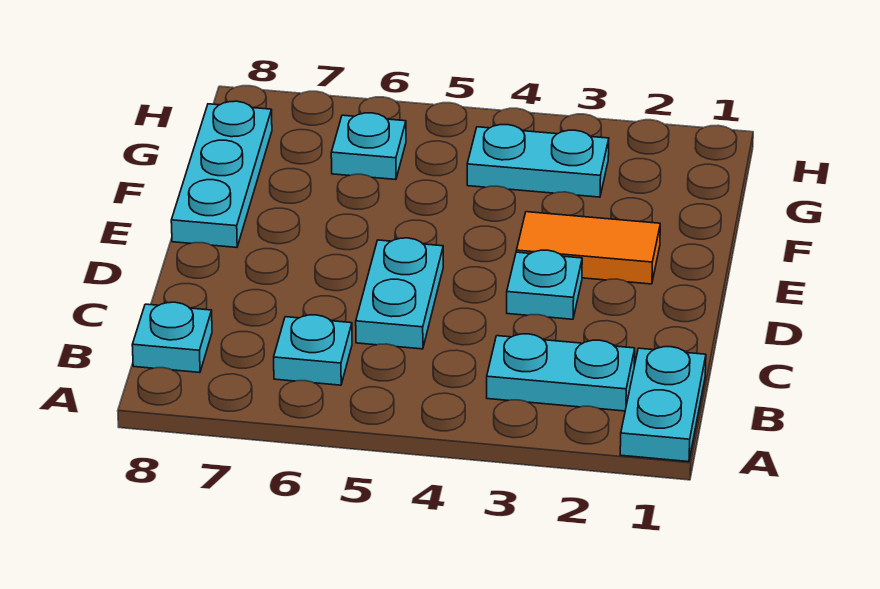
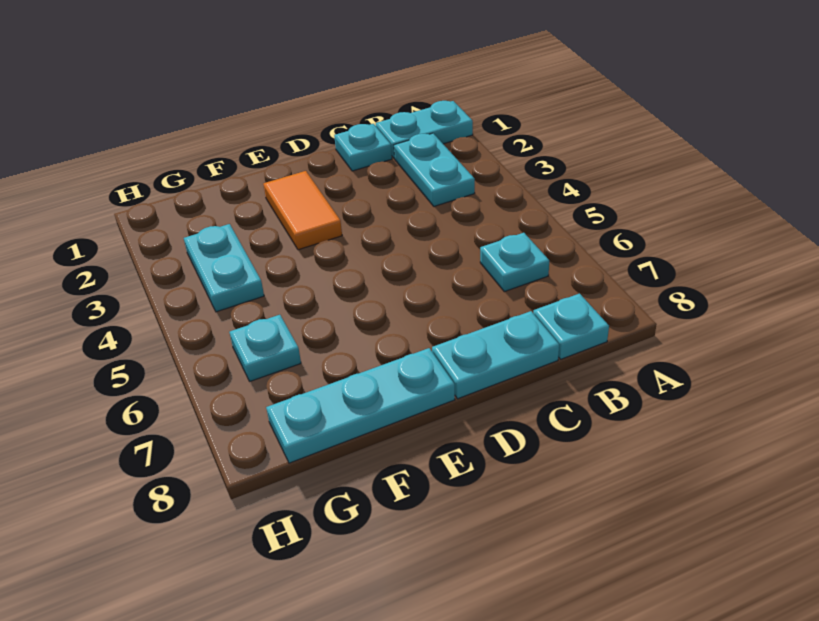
cyan plate C5:D5 level 1 -> cyan plate C8:D8 level 1
cyan plate D3 level 1 -> cyan plate C1 level 1

